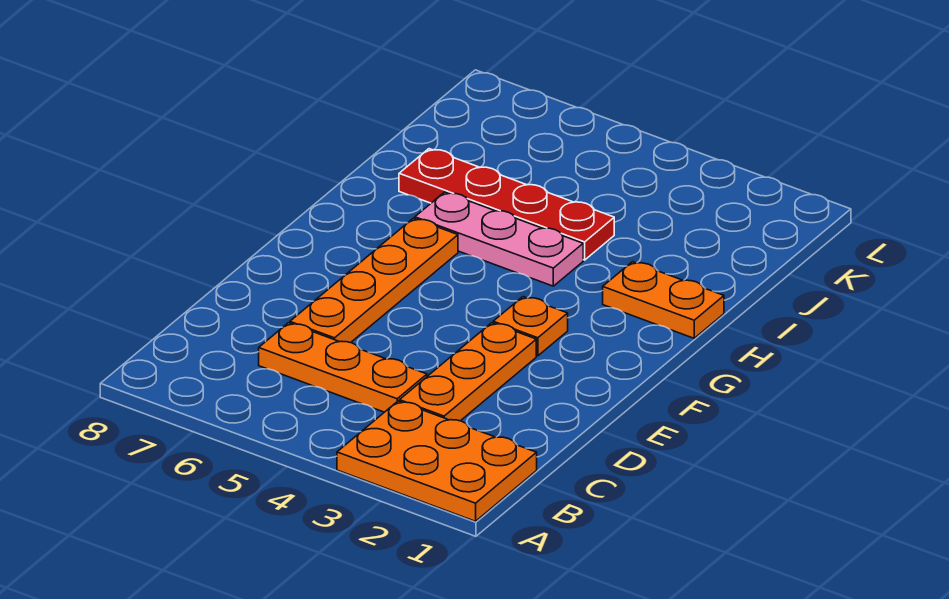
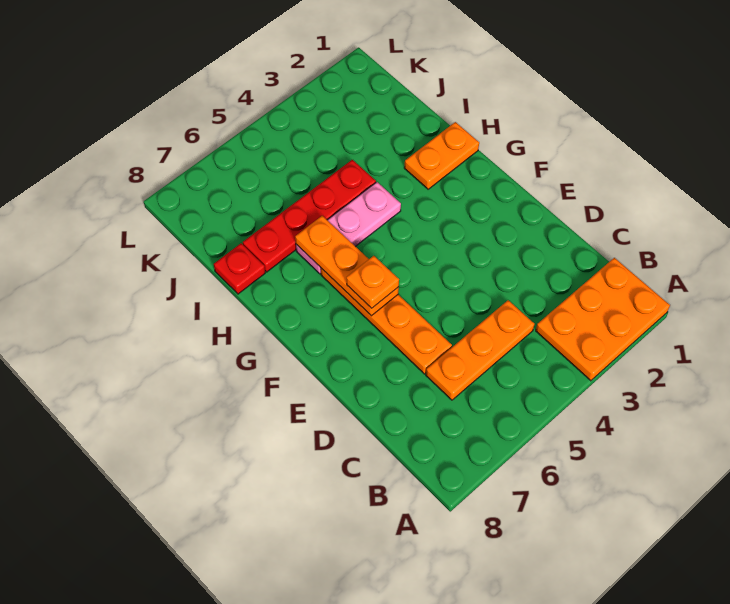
orange plate C3:E3 level 1 -> orange plate F6:H6 level 2
orange plate F3 level 1 -> orange plate F6 level 3
none -> red plate I8 level 1

